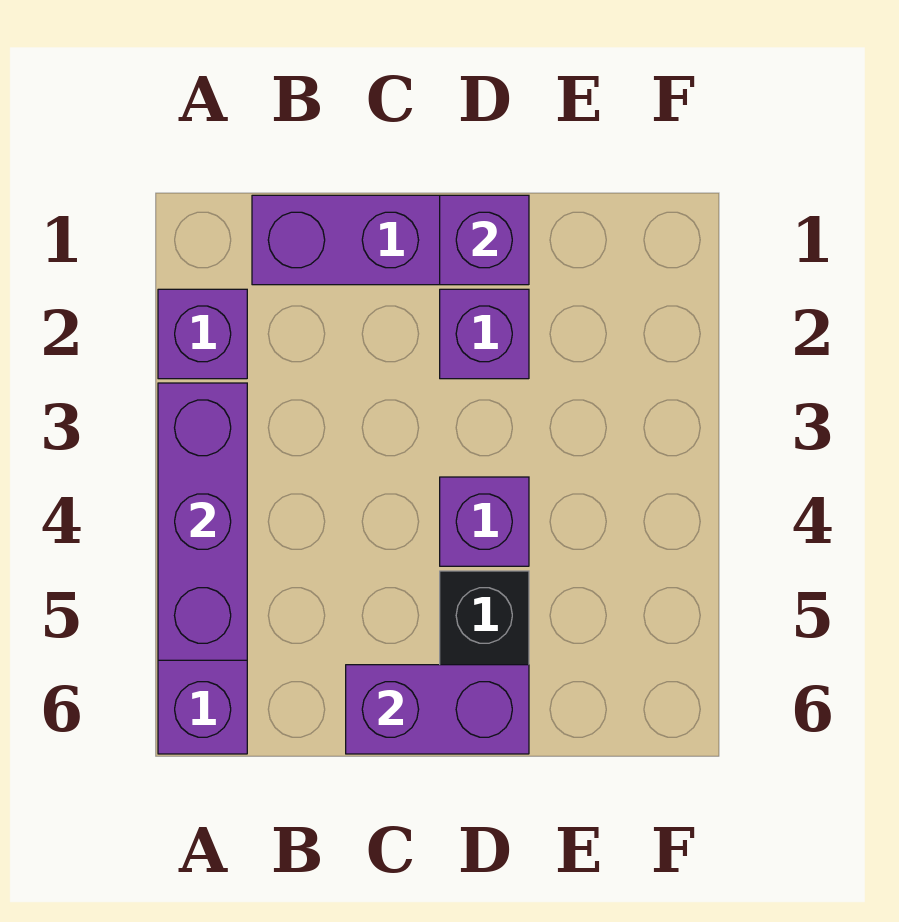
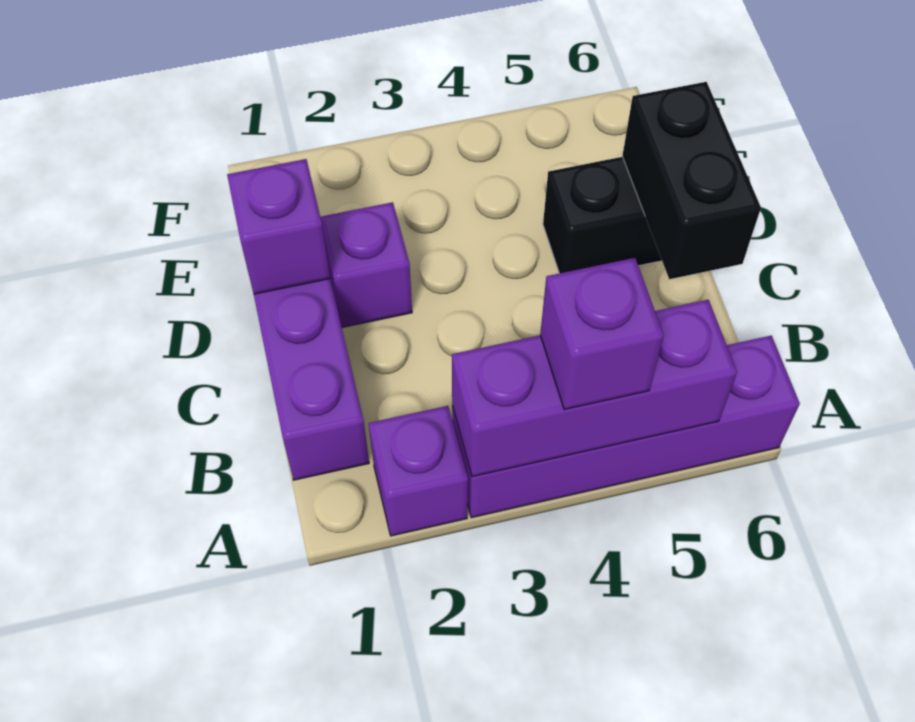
purple brick C6:D6 level 2 -> black brick C6:D6 level 2
purple brick D4 level 1 -> purple brick A4 level 3

